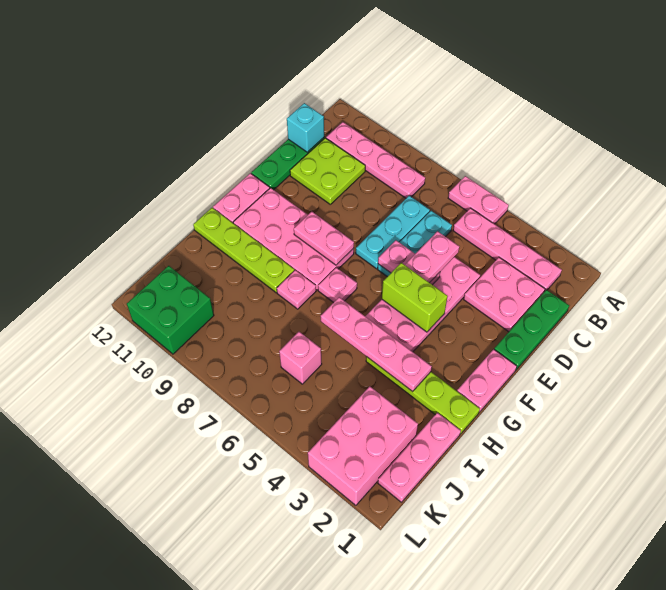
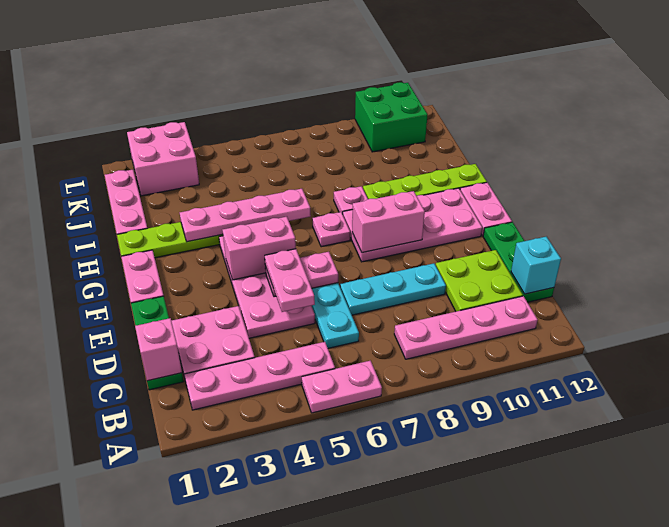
cyan plate C7:E7 level 1 -> cyan plate D7:D9 level 1
lime brick F4:F5 level 2 -> pink brick F4:F5 level 2
pink plate F8:F9 level 2 -> pink brick F8:F9 level 2
pink brick J2:L3 level 1 -> pink brick K2:L3 level 1
pink brick J6 level 1 -> pink brick C1 level 2

